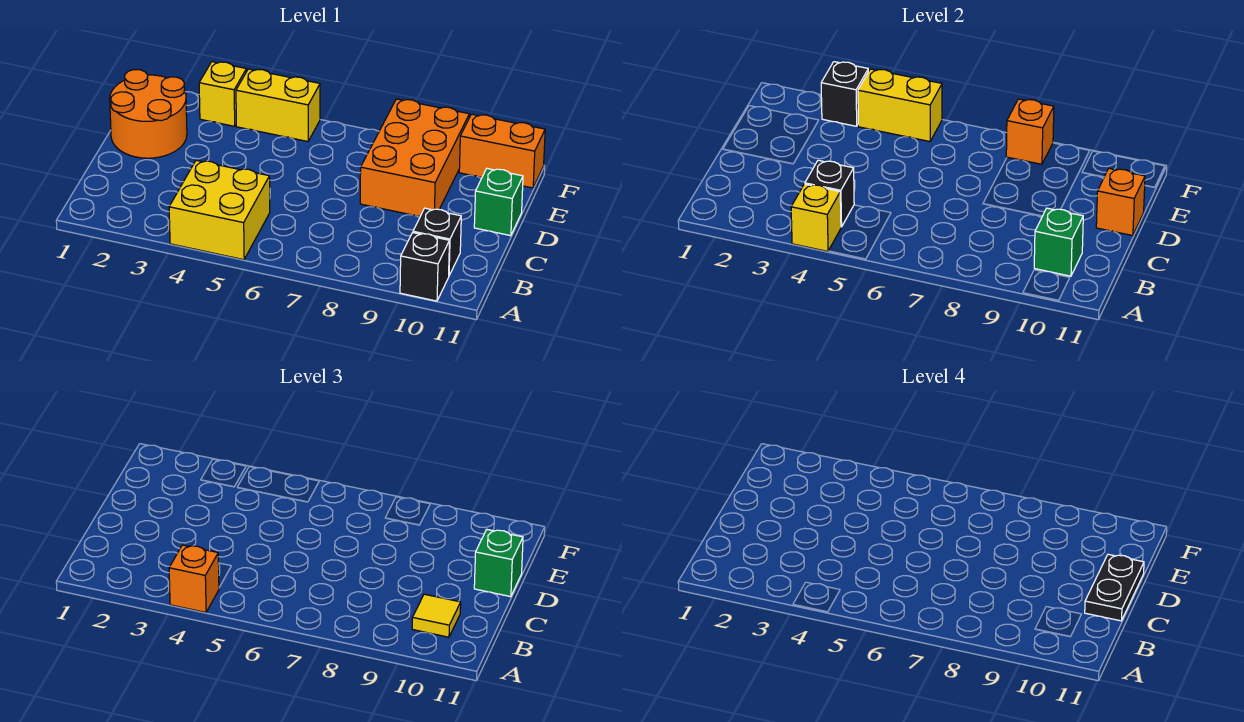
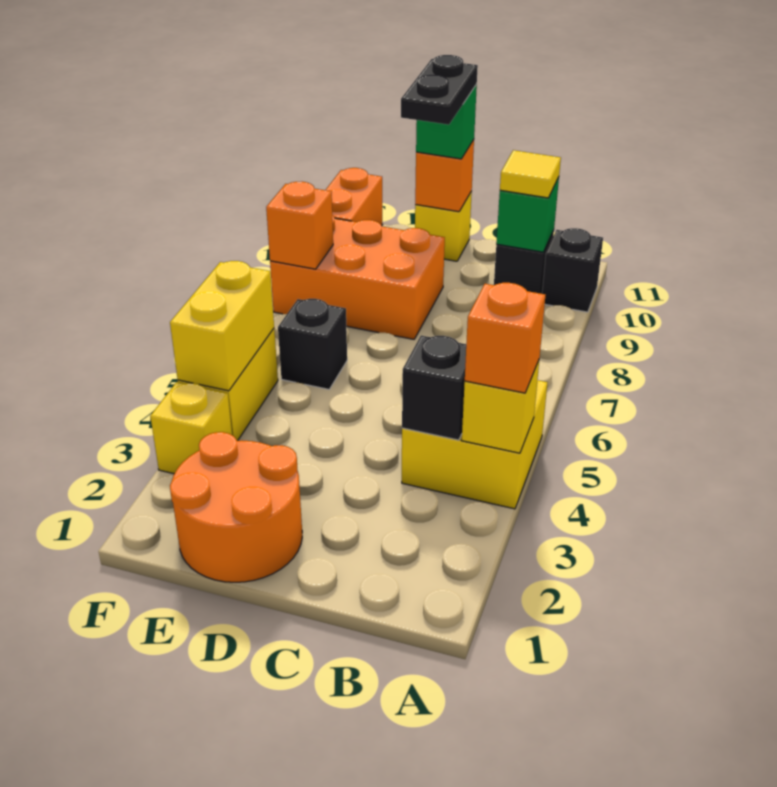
black plate C11:D11 level 4 -> black plate D10:D11 level 4
green brick D11 level 1 -> yellow brick D11 level 1
black brick F3 level 2 -> black brick E6 level 1

